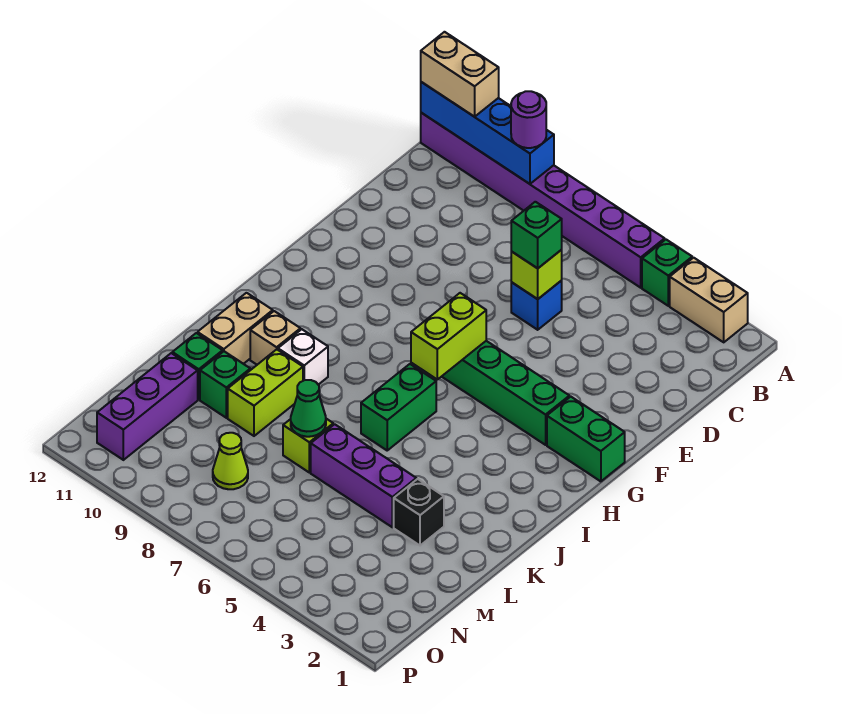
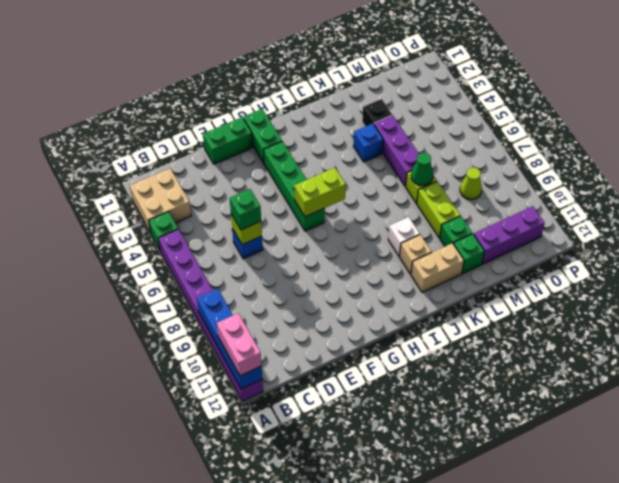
tan brick A2:A3 level 1 -> tan brick A2:B3 level 1
purple round brick A9 level 3 -> none
tan brick A11:A12 level 3 -> pink brick A11:A12 level 3
green brick I6:J6 level 1 -> green brick E1:F1 level 1
none -> blue brick K4 level 1
lime brick K9:L9 level 1 -> lime brick L8:L9 level 1

